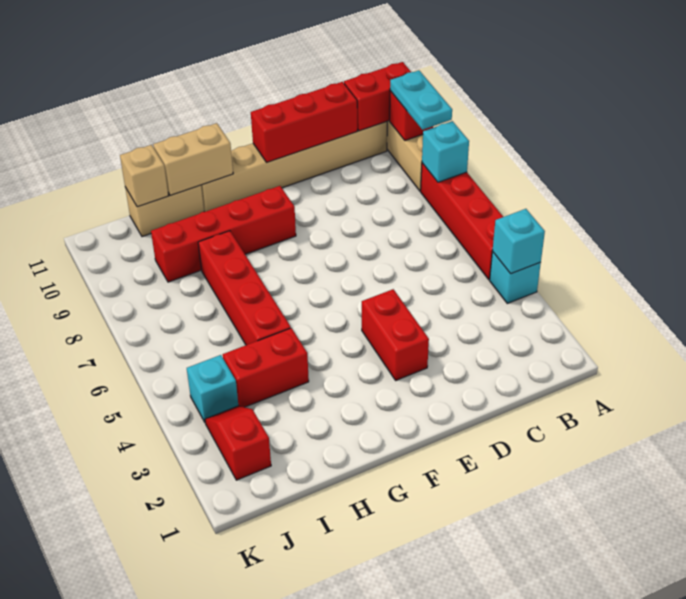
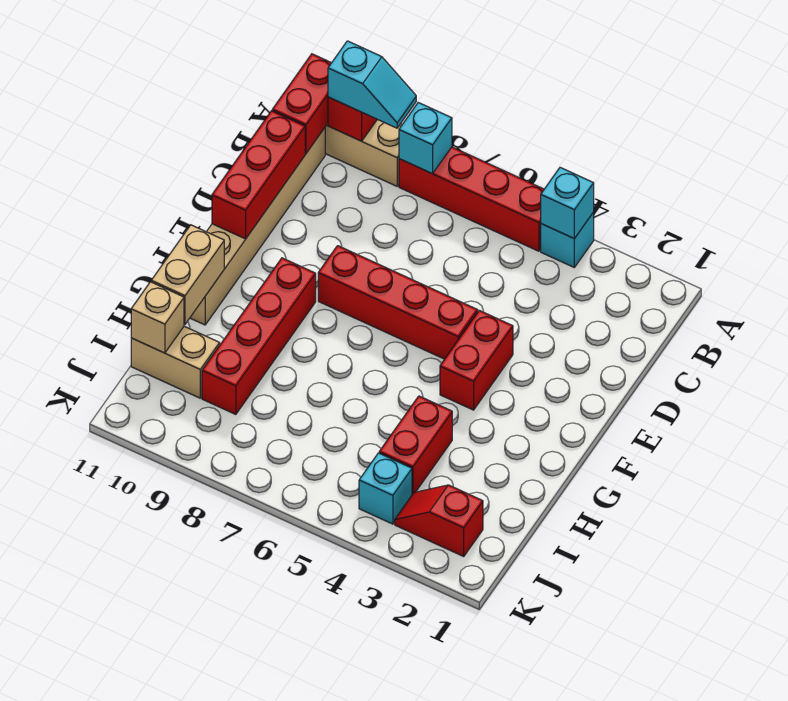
cyan plate A9:A10 level 3 -> cyan slope A9:A10 level 3 top 10
red brick E3:E4 level 1 -> red brick E4:F4 level 1
red brick H5:H8 level 1 -> red brick E5:E8 level 1
tan brick H11:I11 level 1 -> tan brick I10:I11 level 1

